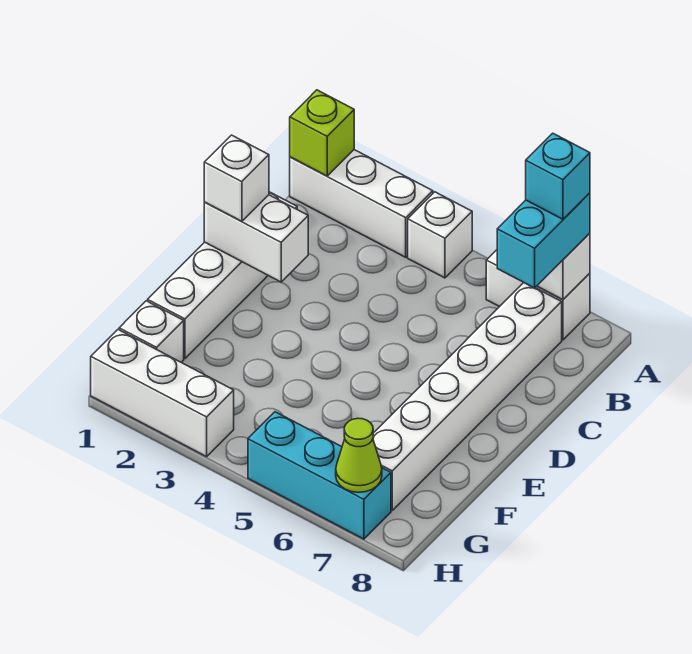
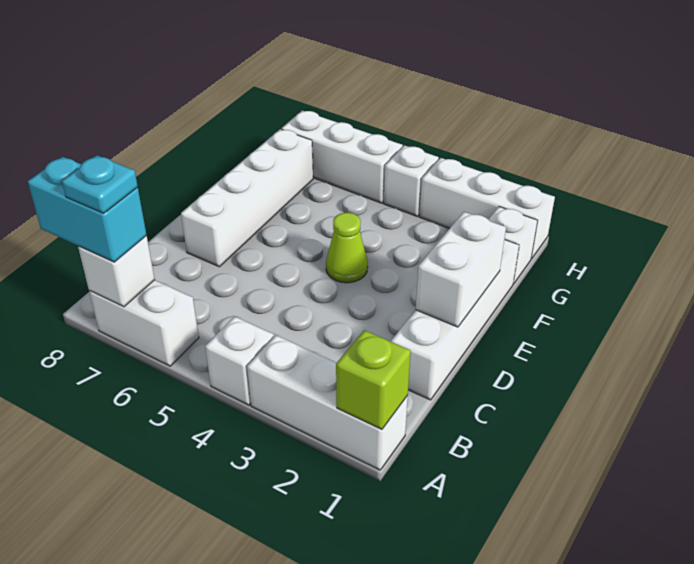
cyan brick A7:B7 level 3 -> cyan brick A7:A8 level 3
cyan brick A7 level 4 -> cyan plate A7 level 4
white brick B7:G7 level 1 -> white brick D7:G7 level 1
white brick D1:D2 level 2 -> white brick D1:E1 level 2
white brick D1 level 3 -> white brick H4 level 1
cyan brick H5:H7 level 1 -> white brick H5:H7 level 1
lime cone H7 level 2 -> lime cone E4 level 1

